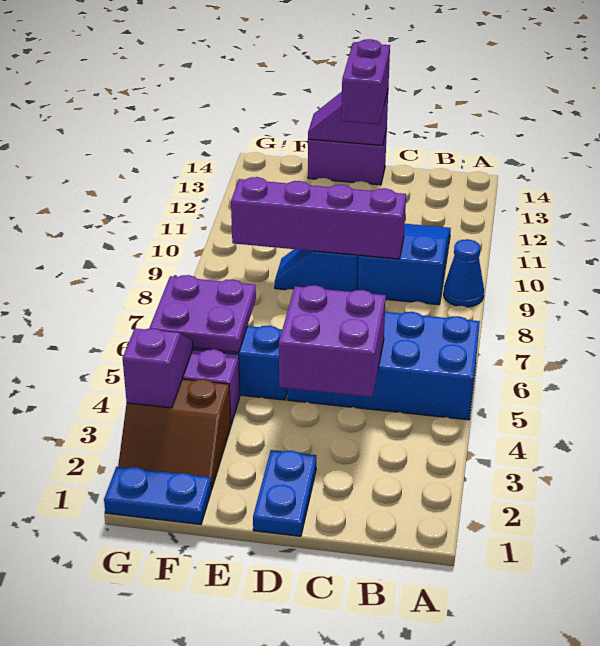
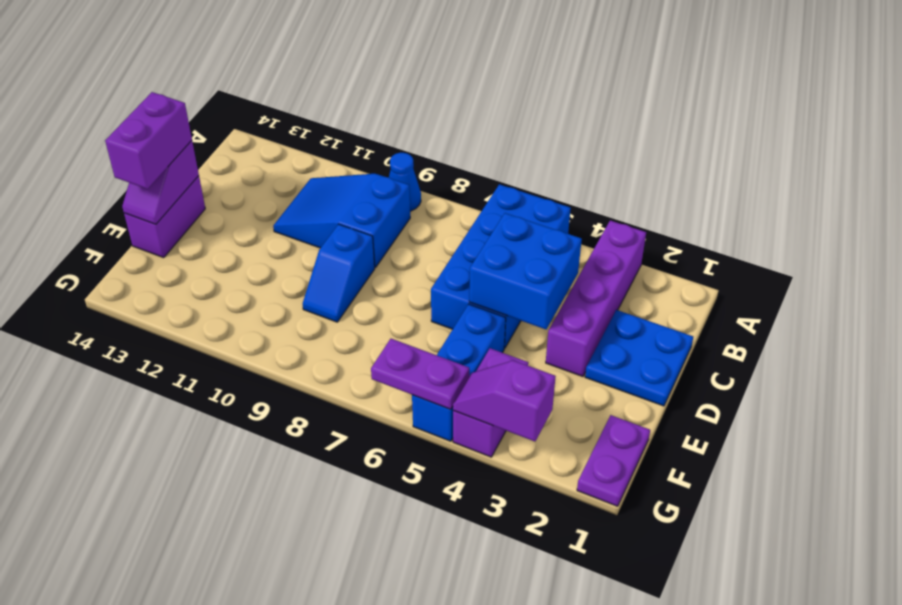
purple brick C4:D5 level 2 -> blue brick C4:D5 level 2
purple brick C9:F9 level 2 -> purple brick A3:D3 level 1
blue plate D1:D2 level 1 -> blue plate C1:D2 level 1
purple brick D13:D14 level 3 -> purple brick D14:E14 level 3
blue plate F1:G1 level 1 -> purple plate F1:G1 level 1
brown slope F2:G3 level 1 top 3 -> none
purple plate F5:G6 level 2 -> purple plate G5:G6 level 2

